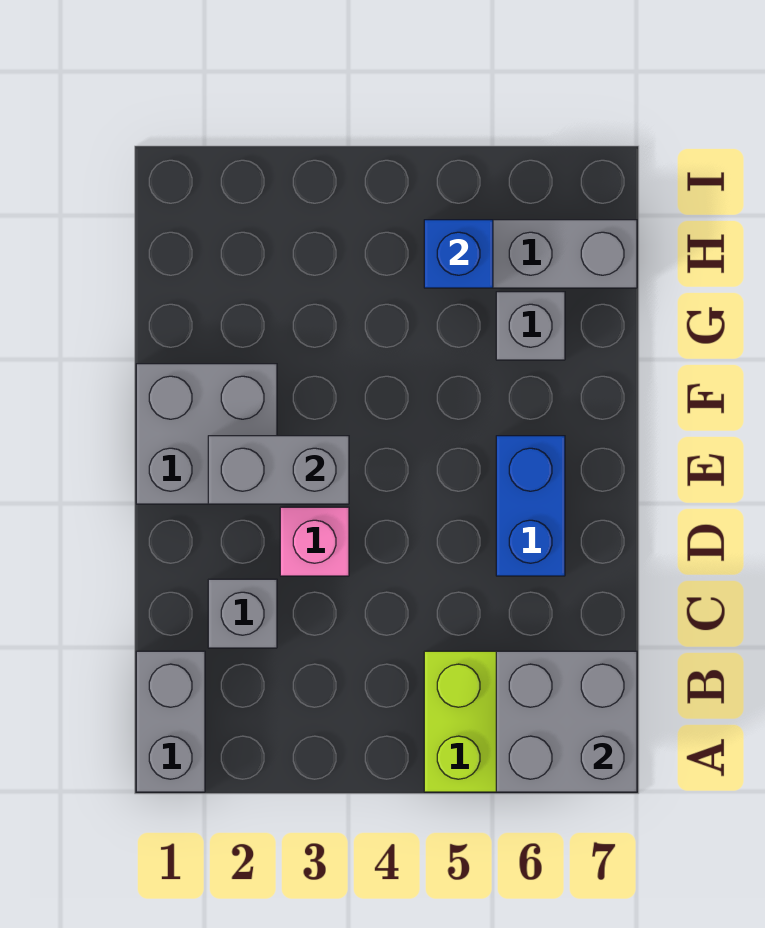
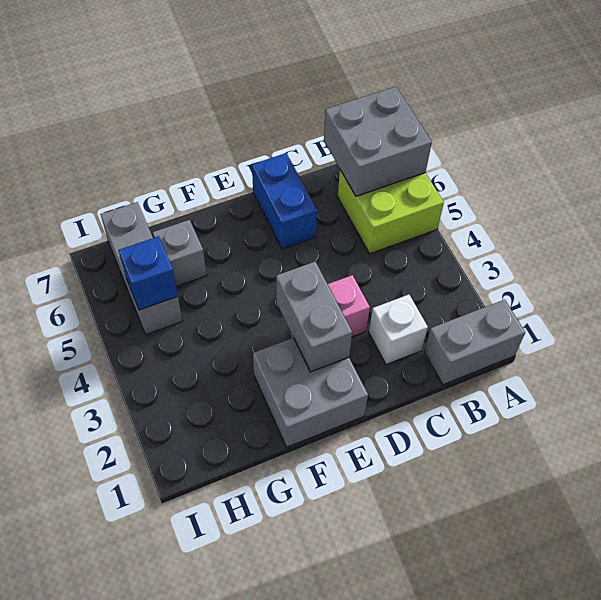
grey brick C2 level 1 -> white brick C2 level 1
blue brick D6:E6 level 1 -> blue brick D6:D7 level 1

